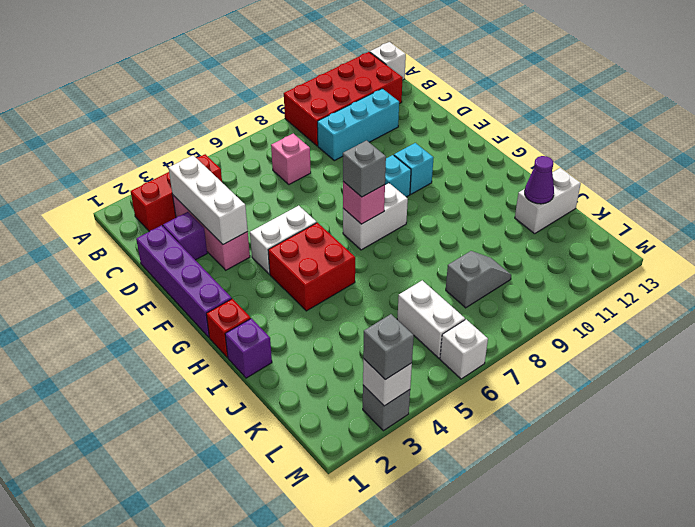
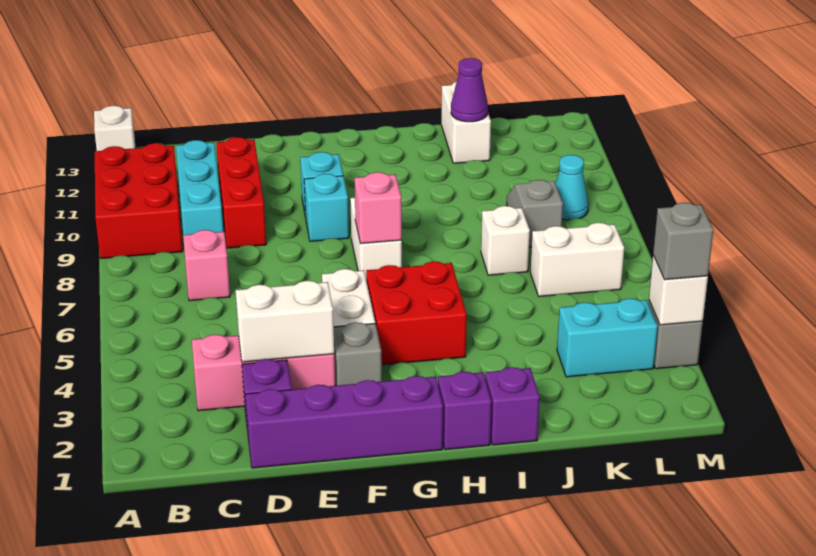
red brick A9:B12 level 1 -> red brick A9:B11 level 1
red brick B2:B4 level 1 -> red brick D9:D11 level 1
white brick C3:E3 level 2 -> white brick D3:E3 level 2
grey brick G7 level 3 -> grey brick F3 level 1
red brick H1 level 1 -> purple brick H1 level 1
none -> cyan brick K3:L3 level 1
none -> cyan cone L9 level 1
white brick M6 level 1 -> white brick J7 level 1

